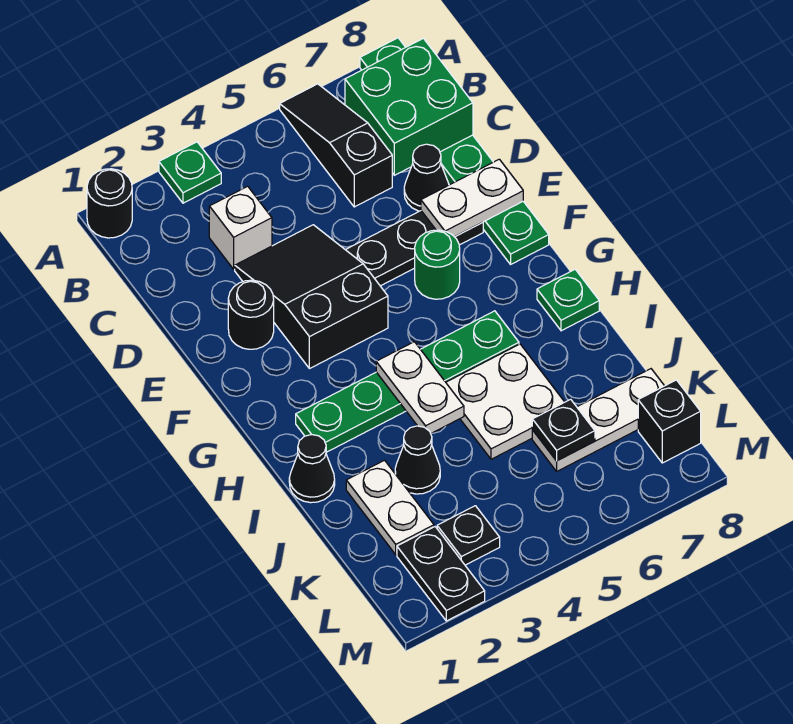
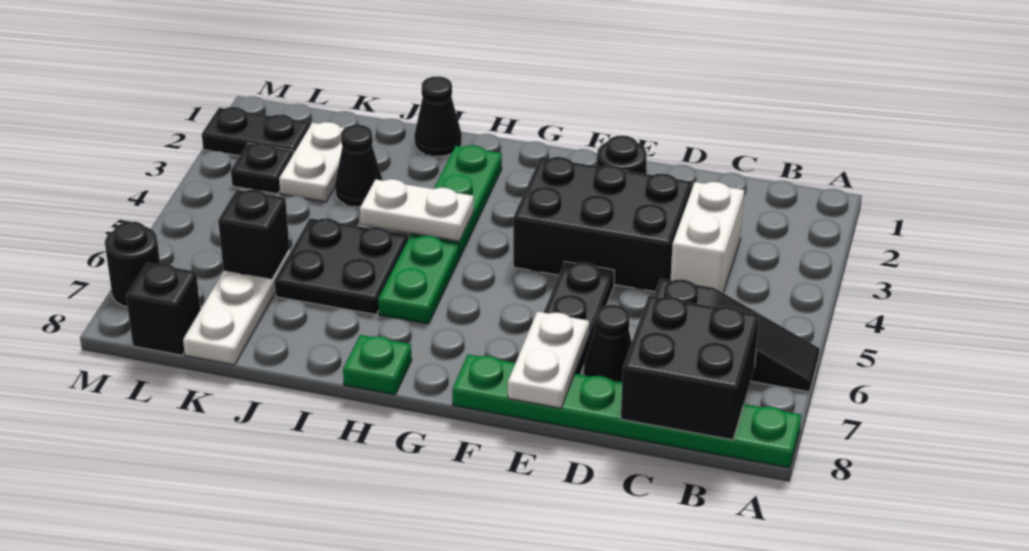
black round brick A1 level 1 -> black round brick M7 level 1
green plate A3 level 1 -> none
green brick B7:C8 level 2 -> black brick B7:C8 level 2
white brick C3 level 1 -> white brick C3:C4 level 1
black slope D3:F4 level 1 top F -> black brick D3:F4 level 1
green round brick F6 level 1 -> none
white plate I5:J6 level 1 -> black plate I5:J6 level 1
white plate J2:K2 level 1 -> white plate K2:K3 level 1
black plate K6 level 2 -> black brick K6 level 2

